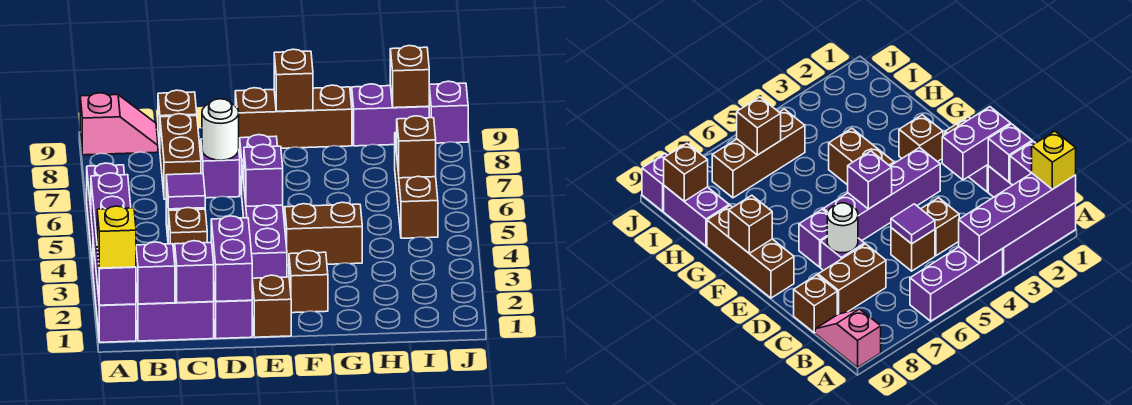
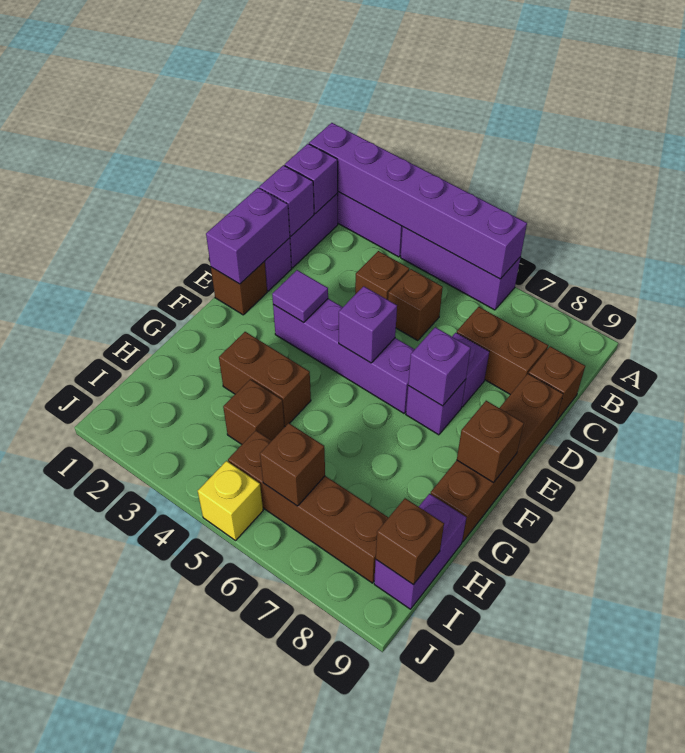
purple brick A1:A4 level 2 -> purple brick A1:A6 level 2
yellow brick A1 level 3 -> yellow brick J5 level 1
pink slope A9:B9 level 1 top A -> none
purple tile C5 level 2 -> purple tile E3 level 2
purple brick D1:D2 level 2 -> purple brick D1:E1 level 2
white round brick D7 level 2 -> none
brown brick E9:G9 level 1 -> brown brick D9:G9 level 1
brown brick F2 level 1 -> brown brick H4 level 1
brown brick F4:G4 level 1 -> brown brick G3:G4 level 1
brown brick I5:I7 level 1 -> brown brick I5:I8 level 1
purple brick J9 level 1 -> purple brick E7 level 2

